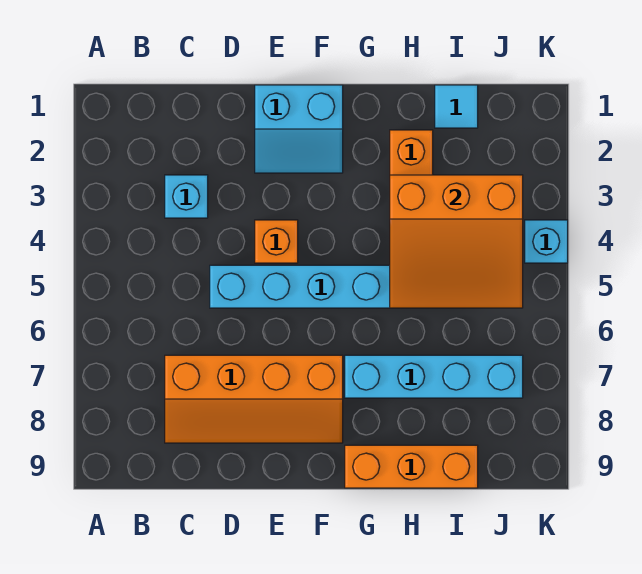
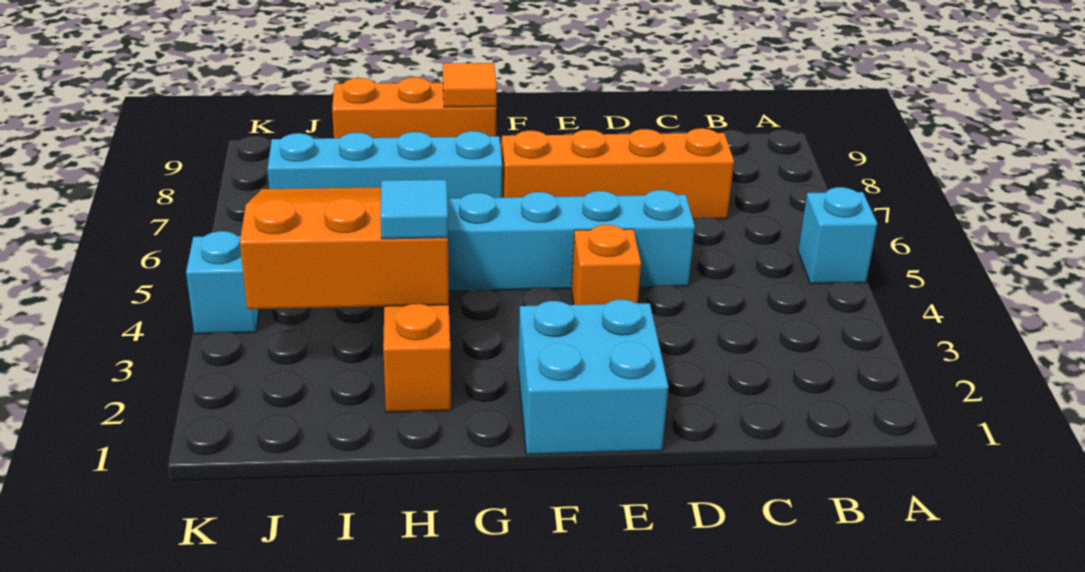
cyan brick C3 level 1 -> cyan brick A5 level 1
cyan slope E1:F2 level 1 top 1 -> cyan brick E1:F2 level 1
none -> orange tile G9 level 2
cyan tile I1 level 1 -> cyan tile H3 level 3

